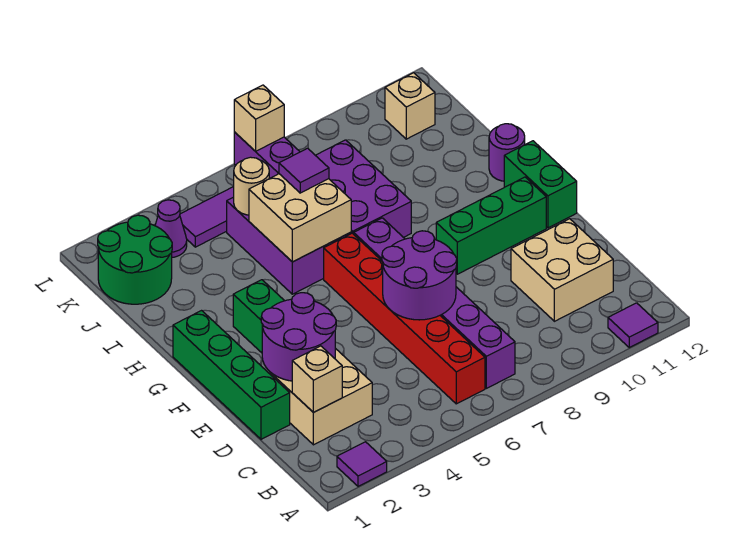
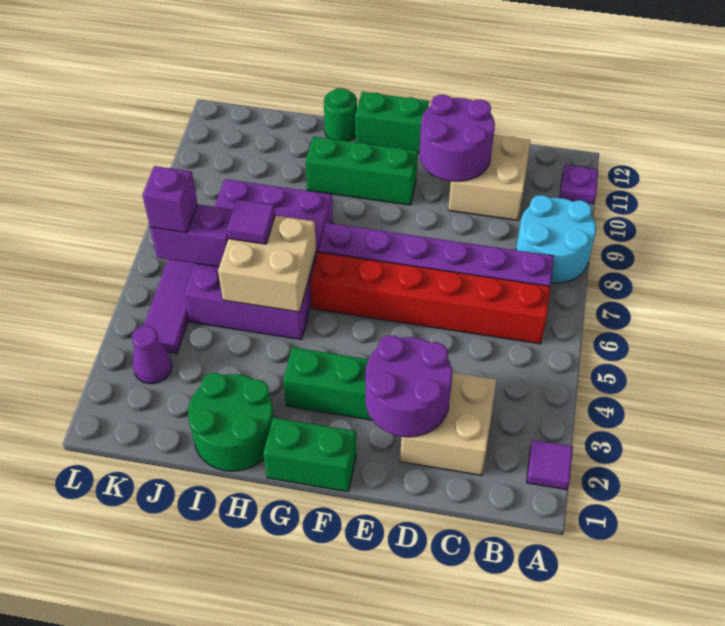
none -> cyan round brick A8:B9 level 1
purple tile A11 level 1 -> purple plate A11 level 1
tan brick C2 level 2 -> none
green brick D1:G1 level 1 -> green brick F1:G1 level 1
purple round brick D6:E7 level 2 -> purple round brick D10:E11 level 2
green brick F9:F11 level 1 -> green brick F10:H10 level 1
purple round brick H12 level 1 -> green round brick H12 level 1
green round brick J1:K2 level 1 -> green round brick H1:I2 level 1
tan round brick J5 level 2 -> none
tan brick K6 level 3 -> purple brick K6 level 3
tan brick K11 level 1 -> none

